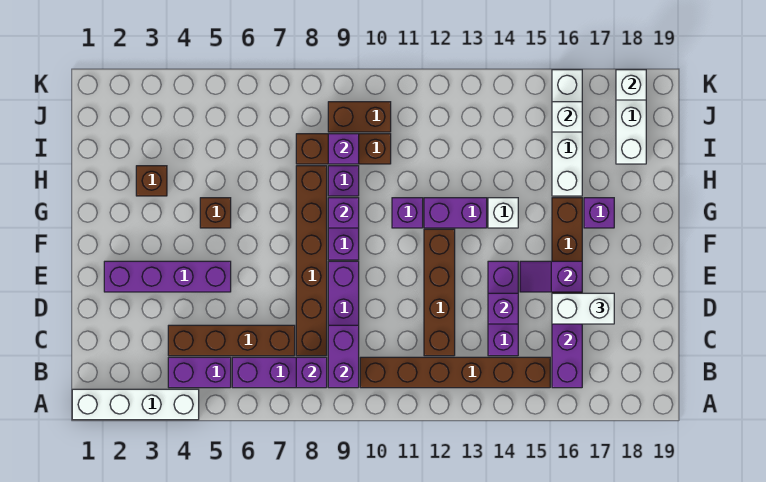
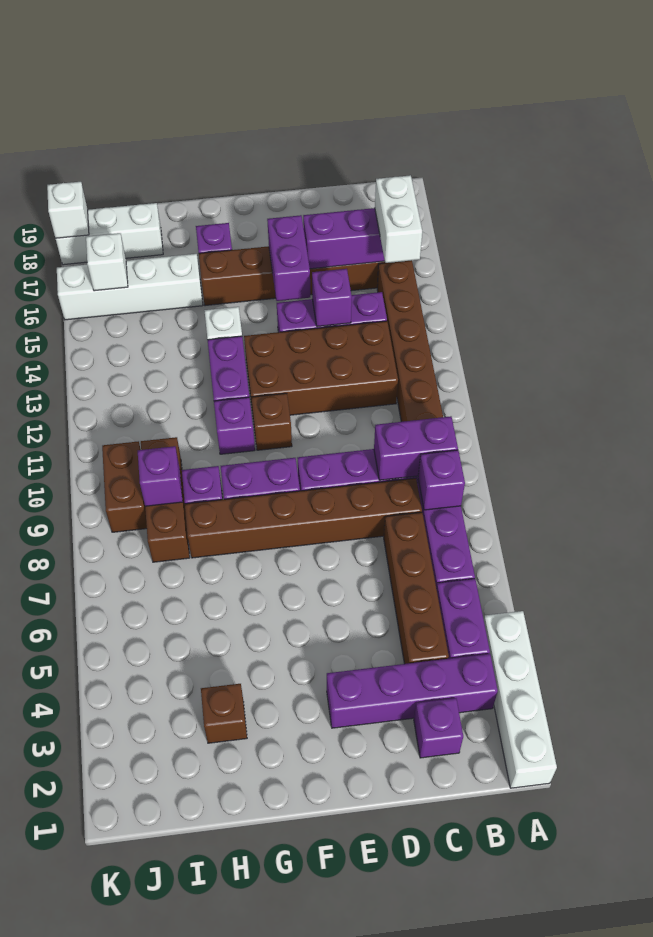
brown brick C12:F12 level 1 -> brown brick C12:F13 level 1
white brick D16:D17 level 3 -> white brick B15:B16 level 3
purple brick E2:E5 level 1 -> purple brick B3:E3 level 1
purple slope E15:E16 level 2 top 16 -> purple brick E15:E16 level 2
brown brick G5 level 1 -> brown brick F11 level 1
purple brick G9 level 2 -> purple brick C2 level 1

